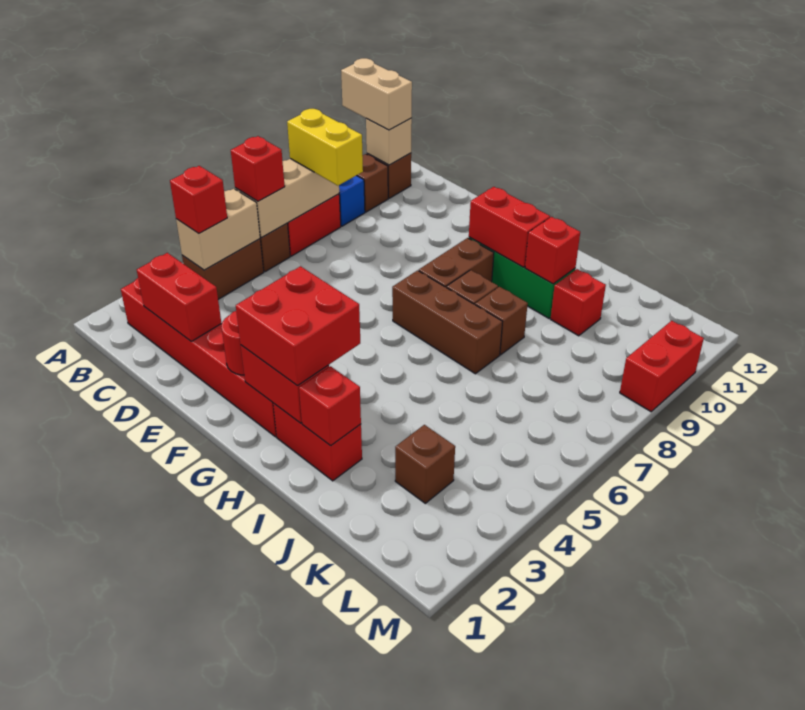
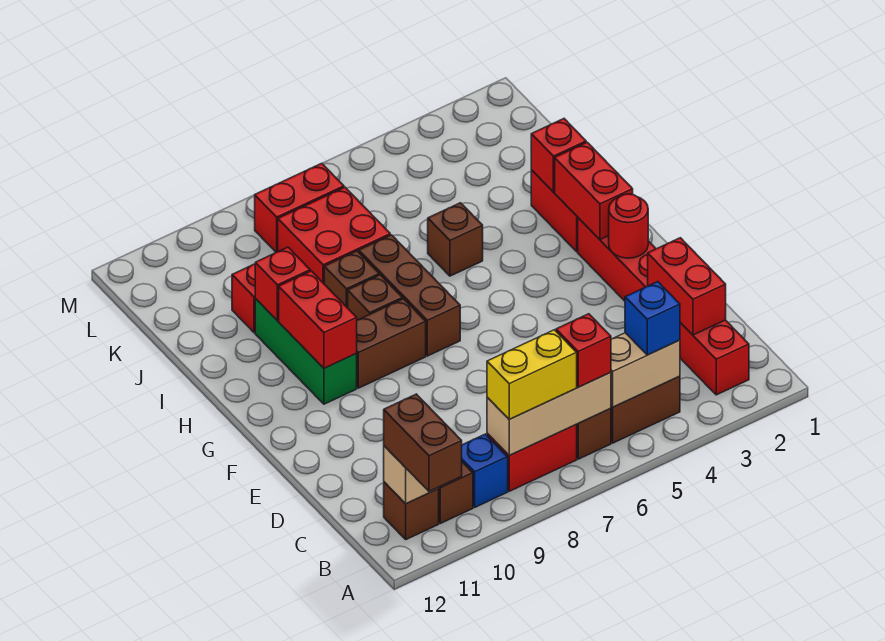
tan brick A11:B11 level 3 -> brown brick A11:B11 level 3
red brick B4 level 3 -> blue brick B4 level 3
yellow brick B8:C8 level 3 -> yellow brick B7:B8 level 3
red brick G2:H3 level 3 -> red brick J7:K8 level 1
brown brick K3 level 1 -> brown brick I5 level 1
red brick M9:M10 level 1 -> red brick L7:L8 level 1

